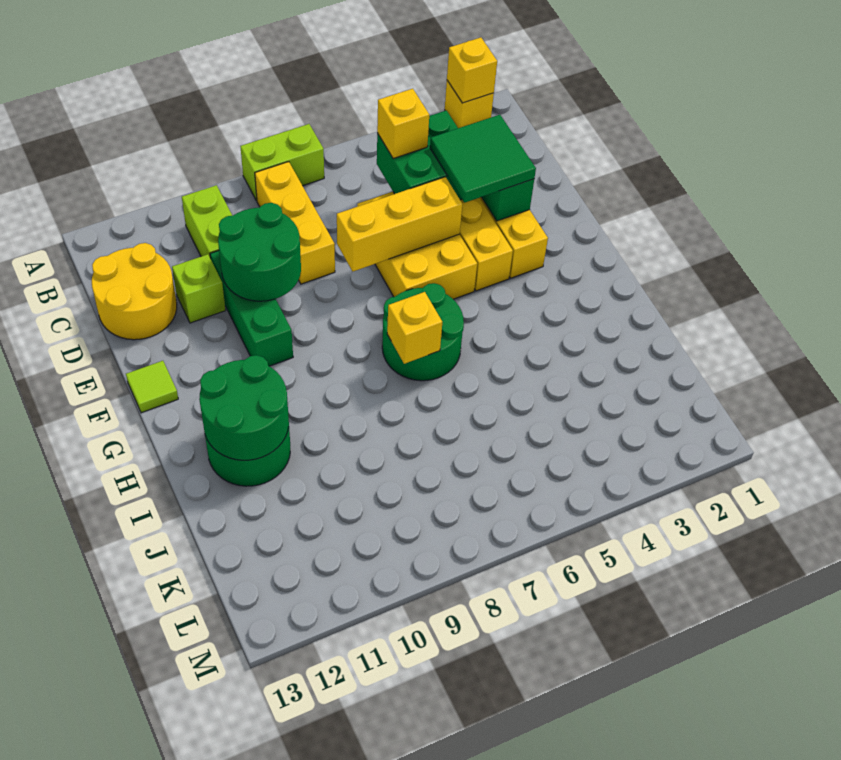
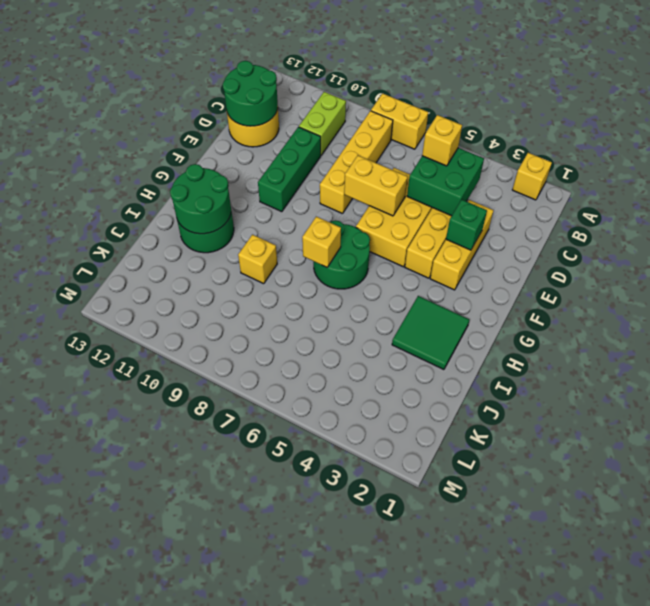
yellow brick A2 level 2 -> yellow brick I9 level 1
lime brick A7:A8 level 1 -> yellow brick A7:A8 level 1
yellow brick B8:D8 level 1 -> yellow brick B8:E8 level 1
green tile D3:E4 level 3 -> green tile H2:I3 level 1
green round brick D9:E10 level 2 -> green round brick C12:D13 level 2
lime brick D11 level 1 -> none
yellow brick E5:E7 level 2 -> yellow brick E6:E7 level 2
lime tile F13 level 1 -> none

